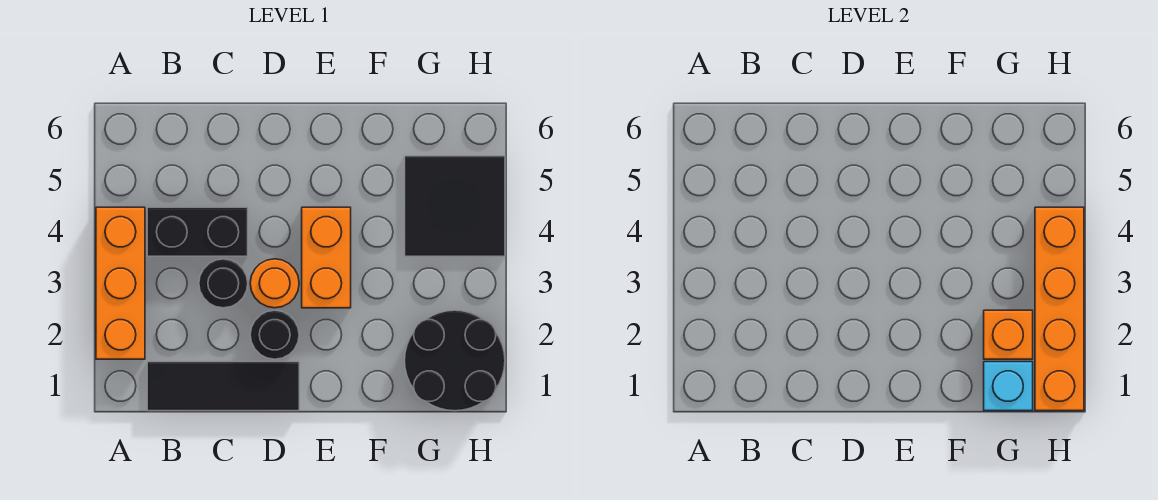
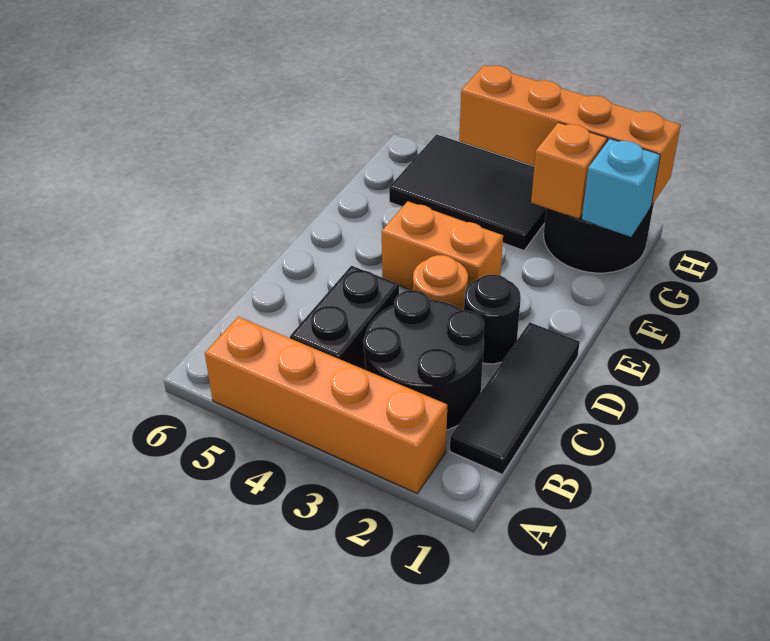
orange brick A2:A4 level 1 -> orange brick A2:A5 level 1
black round brick C3 level 1 -> black round brick B2:C3 level 1
black tile G4:H5 level 1 -> black tile G3:H5 level 1

